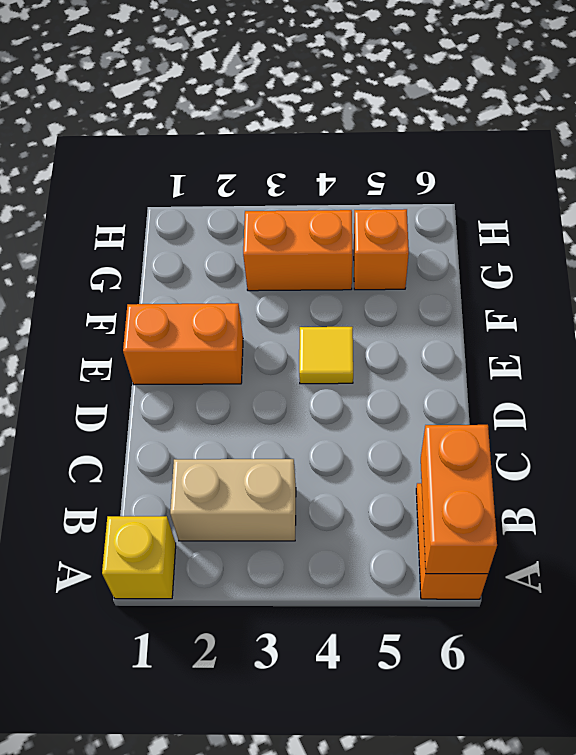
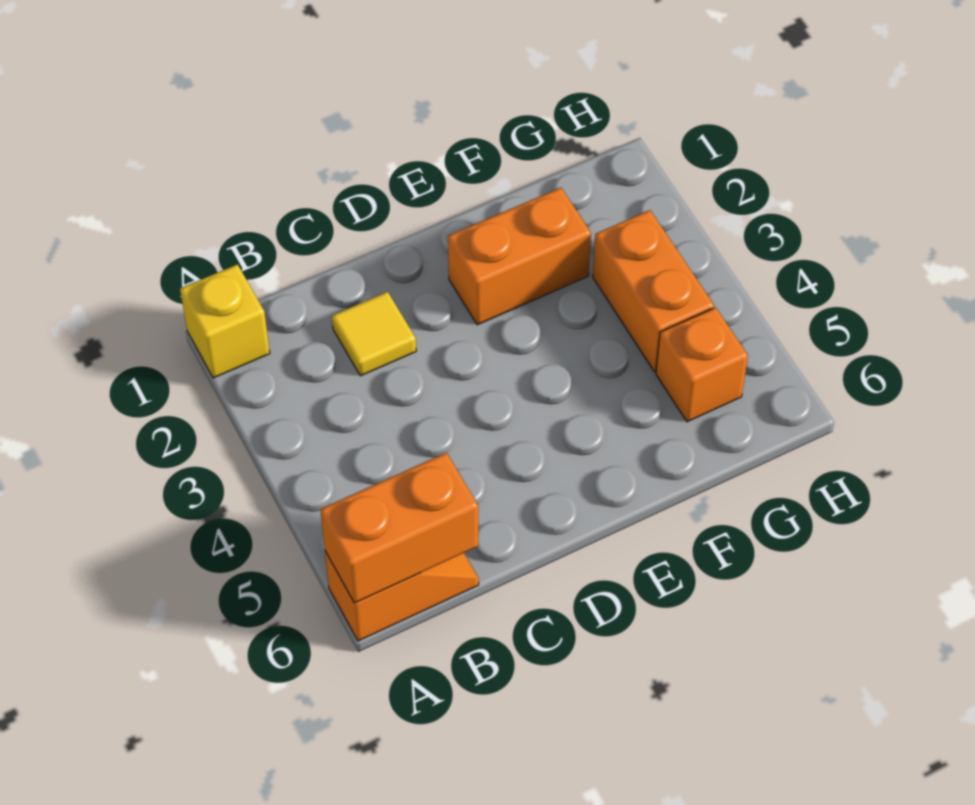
tan brick B2:B3 level 1 -> none
orange brick E1:E2 level 1 -> orange brick E2:F2 level 1
yellow tile E4 level 1 -> yellow tile C2 level 1

